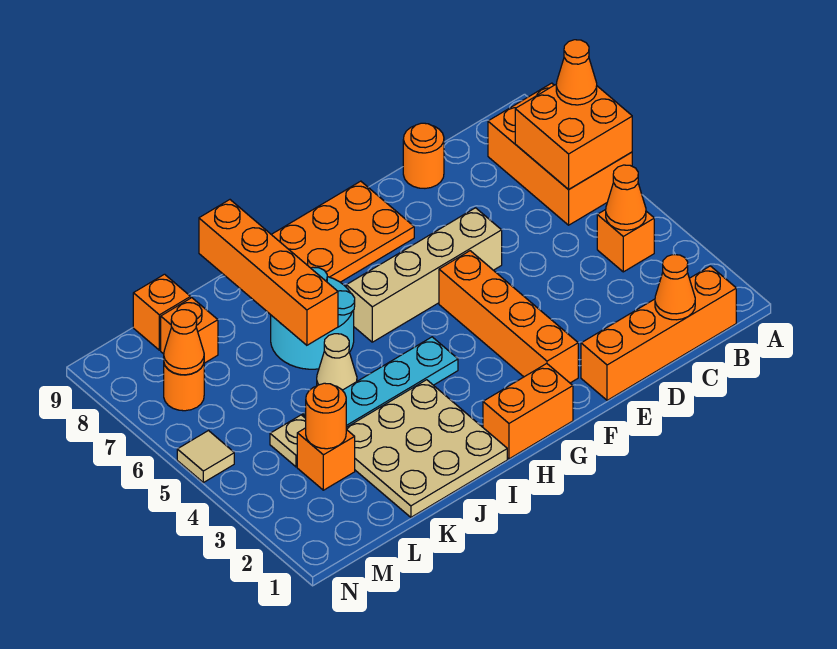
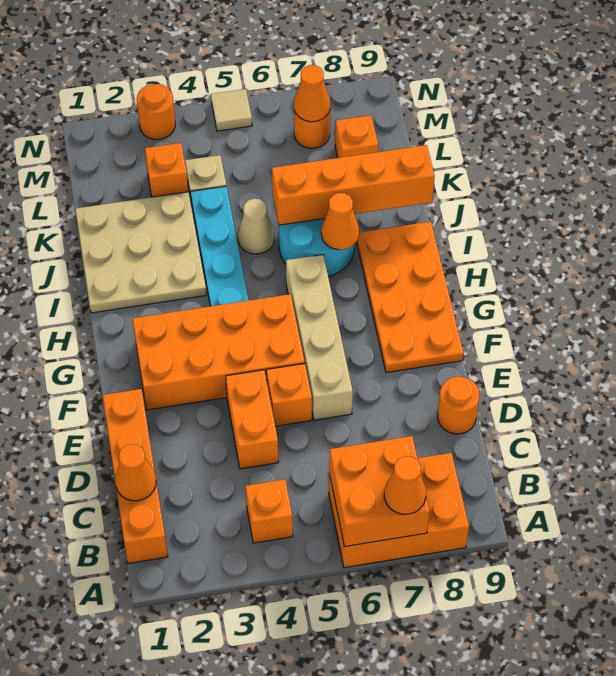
orange cone B4 level 2 -> orange cone I7 level 2
orange brick F2:F5 level 1 -> orange brick F2:G5 level 1
orange brick G1:H1 level 1 -> orange brick D4:E4 level 1
orange round brick L3 level 2 -> orange round brick N3 level 1
orange brick L9 level 1 -> orange brick E5 level 1

